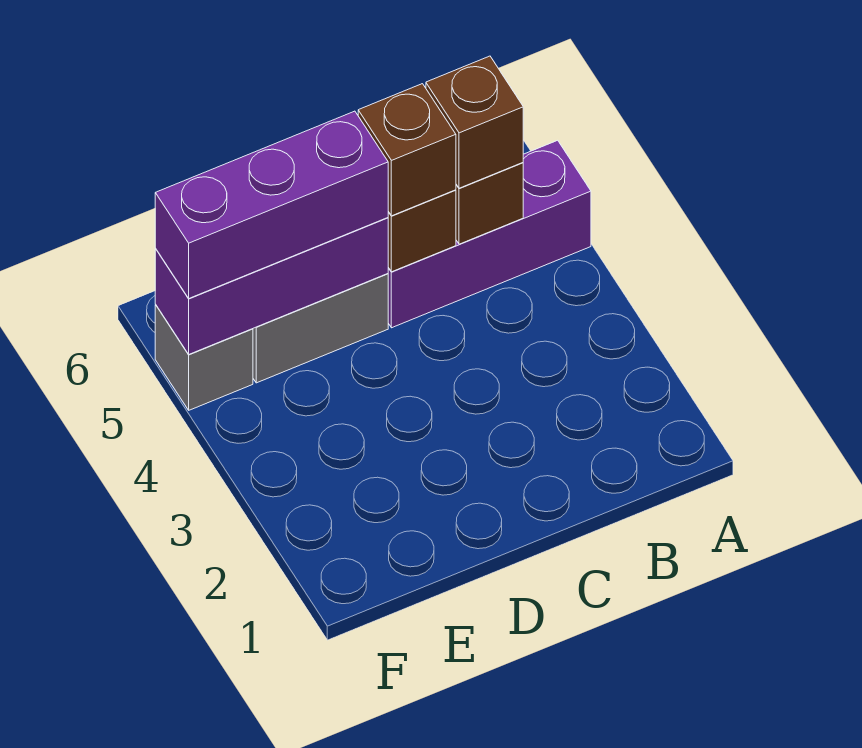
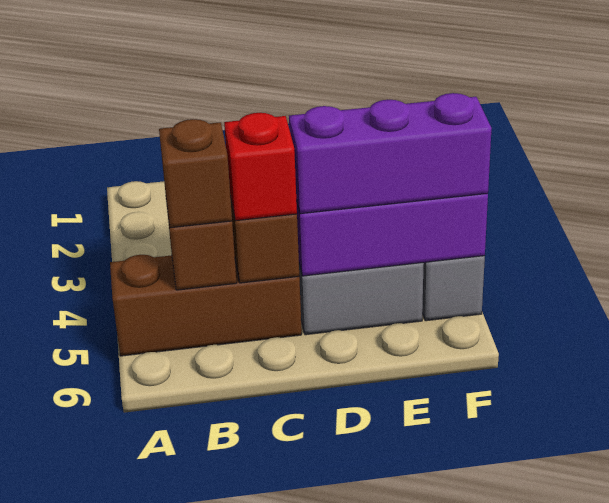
purple brick A5:C5 level 1 -> brown brick A5:C5 level 1
brown brick C5 level 3 -> red brick C5 level 3

